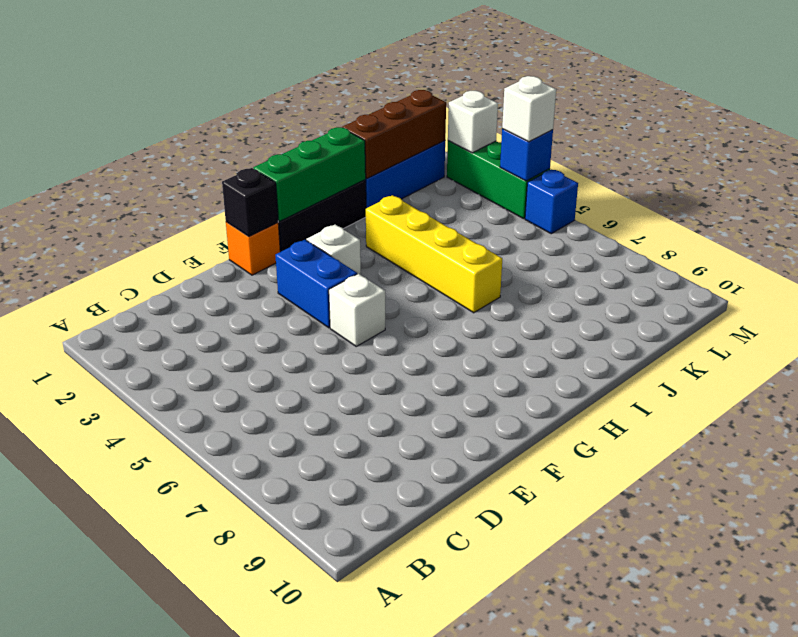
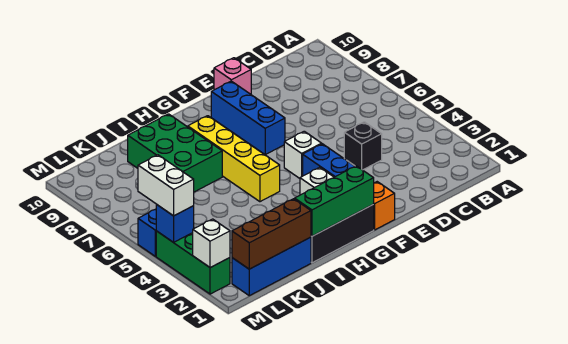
none -> pink brick E10 level 1
black brick F1 level 2 -> black brick D4 level 1
none -> blue brick F7:F9 level 1
yellow brick I3:I6 level 1 -> yellow brick H5:H8 level 1
none -> green brick I7:J9 level 1
white brick M4 level 3 -> white brick M4:M5 level 3

